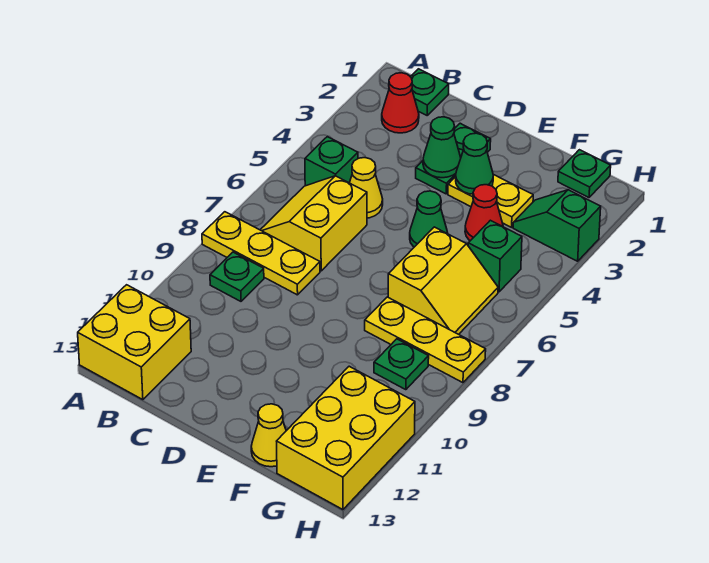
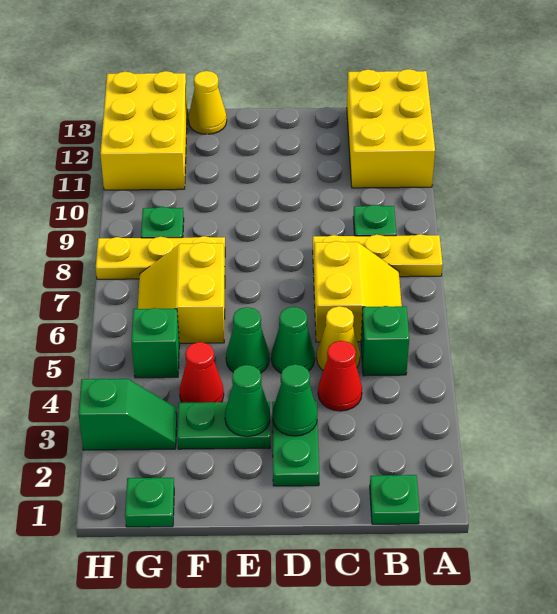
yellow brick A12:B13 level 1 -> yellow brick A11:B13 level 1
red cone B2 level 1 -> red cone C4 level 1
none -> green cone D5 level 1
yellow plate E3:F3 level 1 -> green plate E3:F3 level 1

